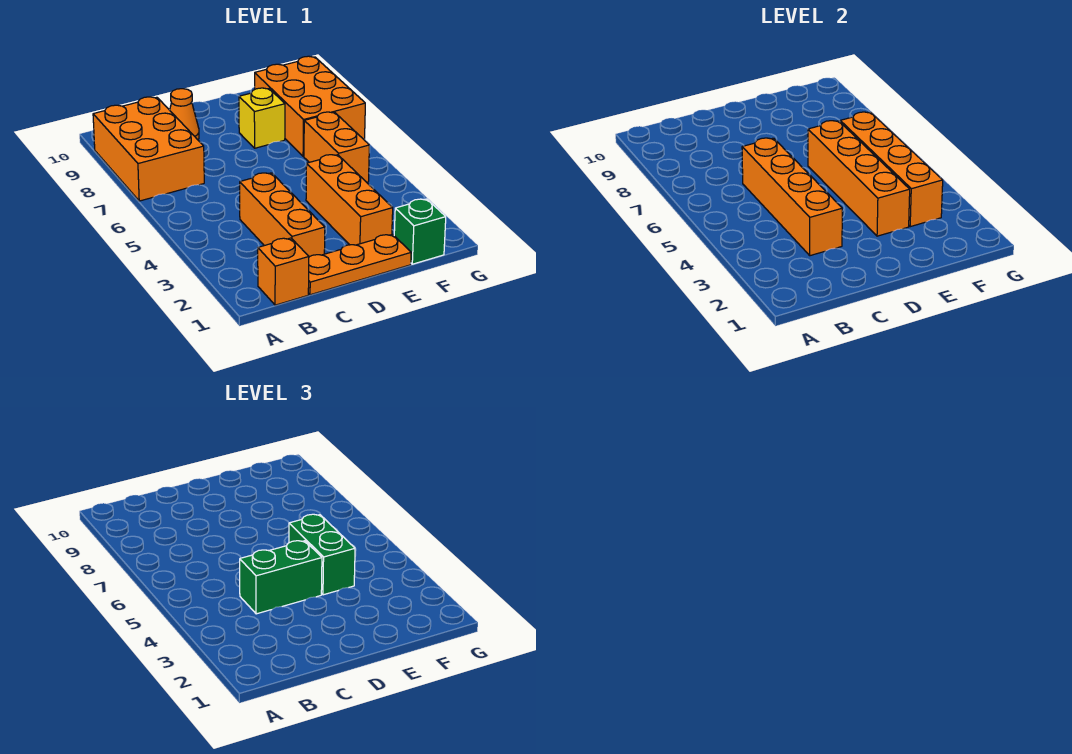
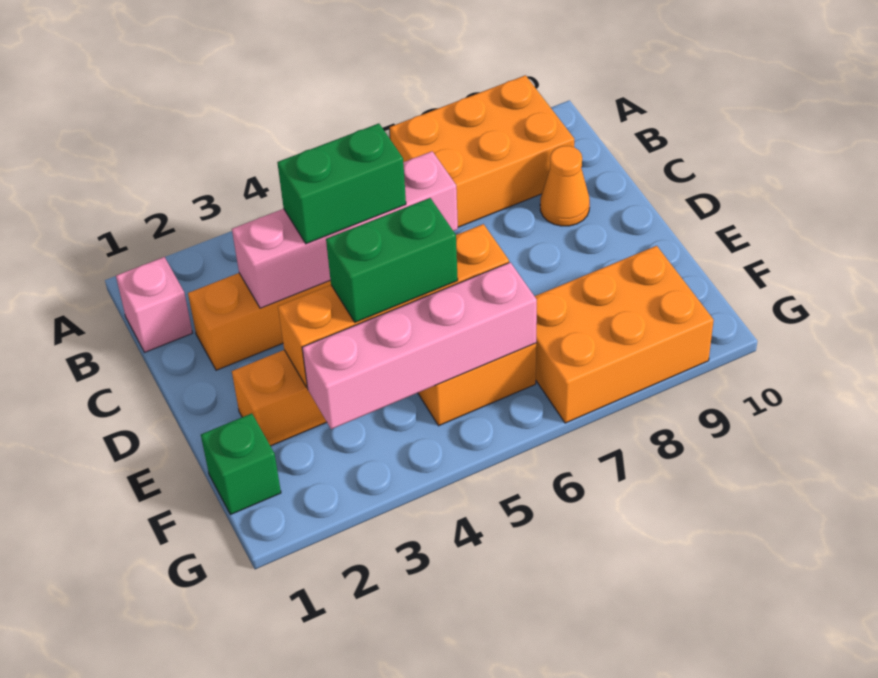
orange brick B1 level 1 -> pink brick B1 level 1
orange plate C1:E1 level 1 -> none
orange brick C3:C6 level 2 -> pink brick C3:C6 level 2
green brick C4:D4 level 3 -> green brick C4:C5 level 3
yellow brick E8 level 1 -> none
orange brick F3:F6 level 2 -> pink brick F3:F6 level 2

